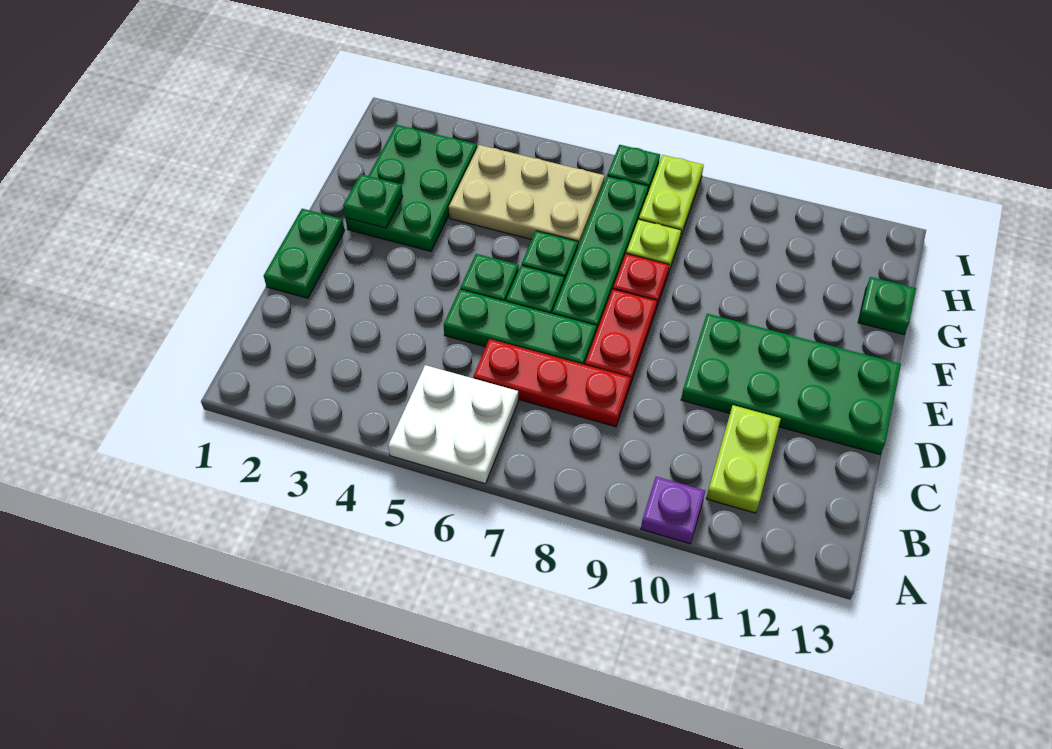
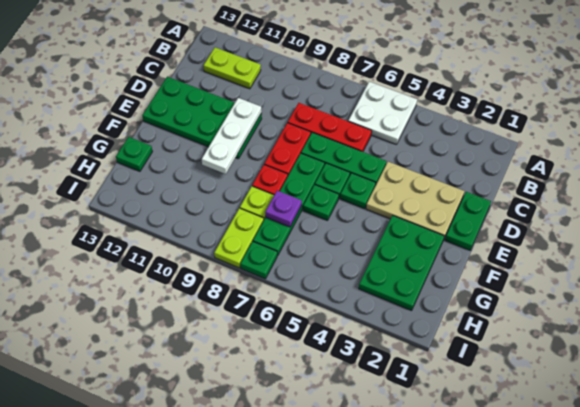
purple plate A10 level 1 -> purple plate G7 level 2
lime plate B11:C11 level 1 -> lime plate B11:B12 level 1
none -> white plate D10:F10 level 2
green plate F2 level 2 -> none
tan plate G4:H6 level 1 -> tan plate D2:E4 level 1

